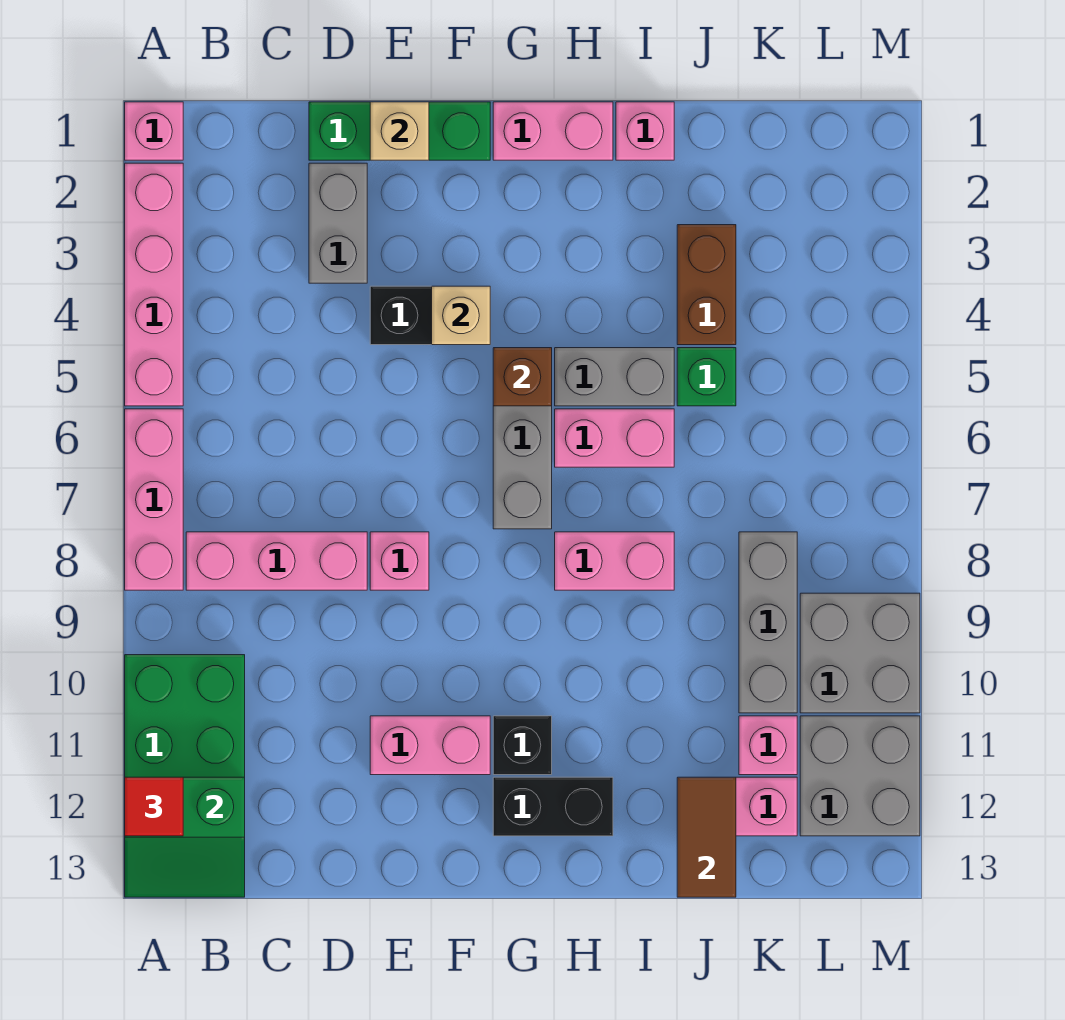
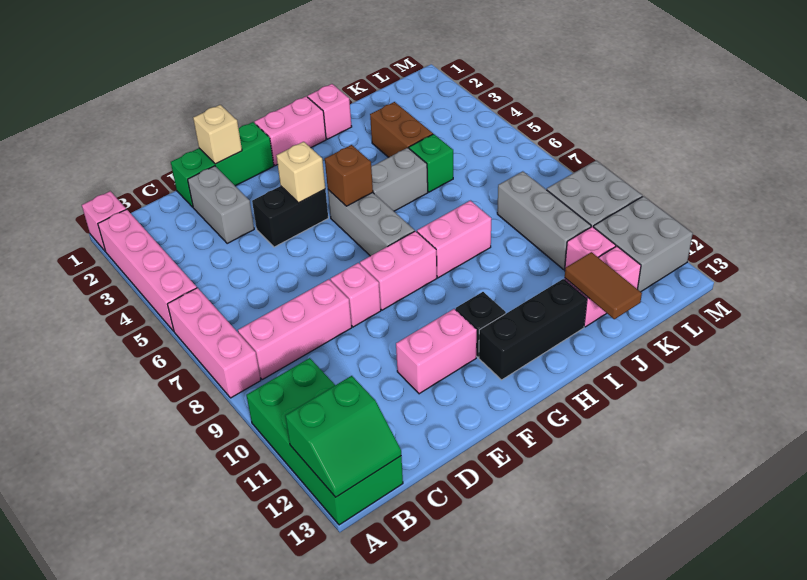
red tile A12 level 3 -> none
black brick G12:H12 level 1 -> black brick G12:I12 level 1
pink brick H6:I6 level 1 -> pink brick F8:G8 level 1

